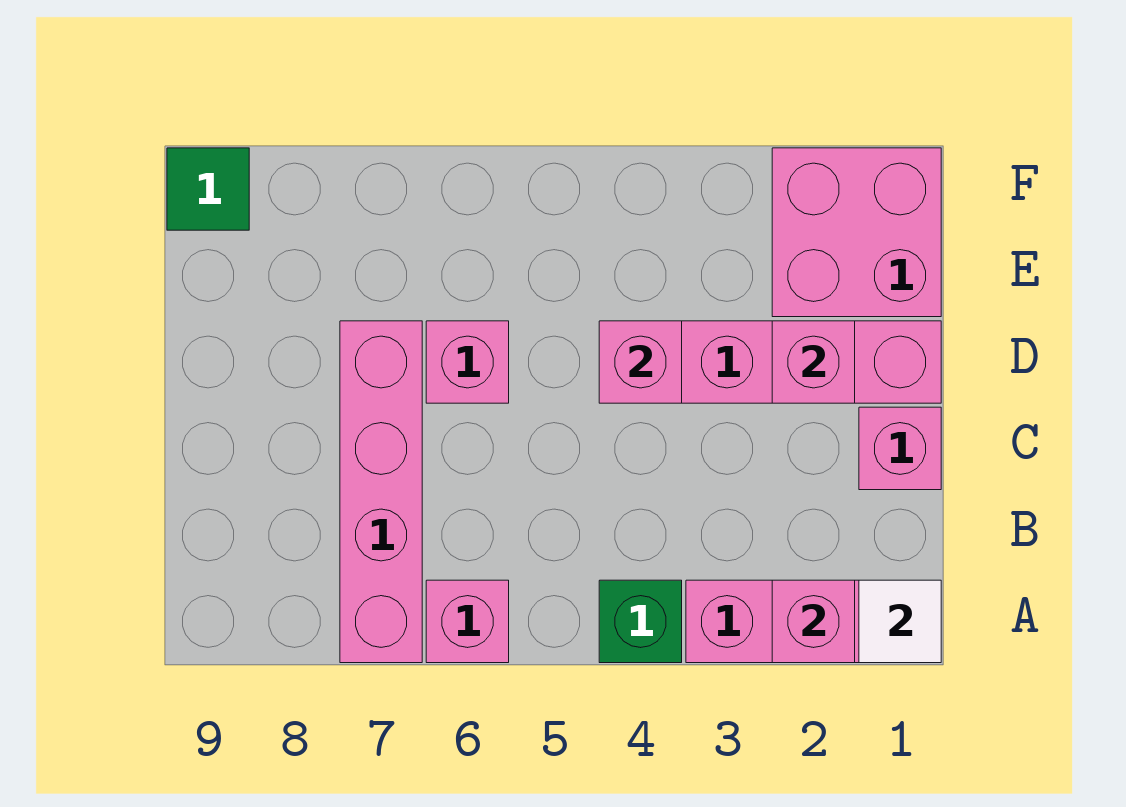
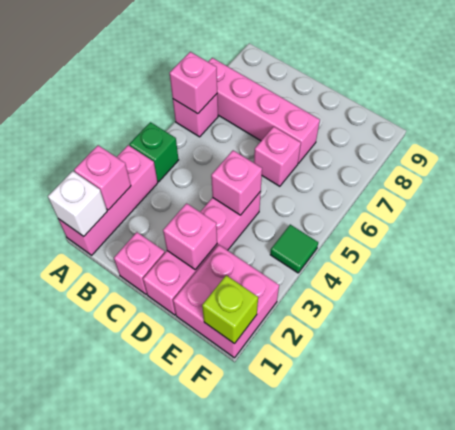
white tile A1 level 2 -> white brick A1 level 2
none -> pink brick A6 level 2
none -> lime brick F1 level 2
green tile F9 level 1 -> green tile F4 level 1

